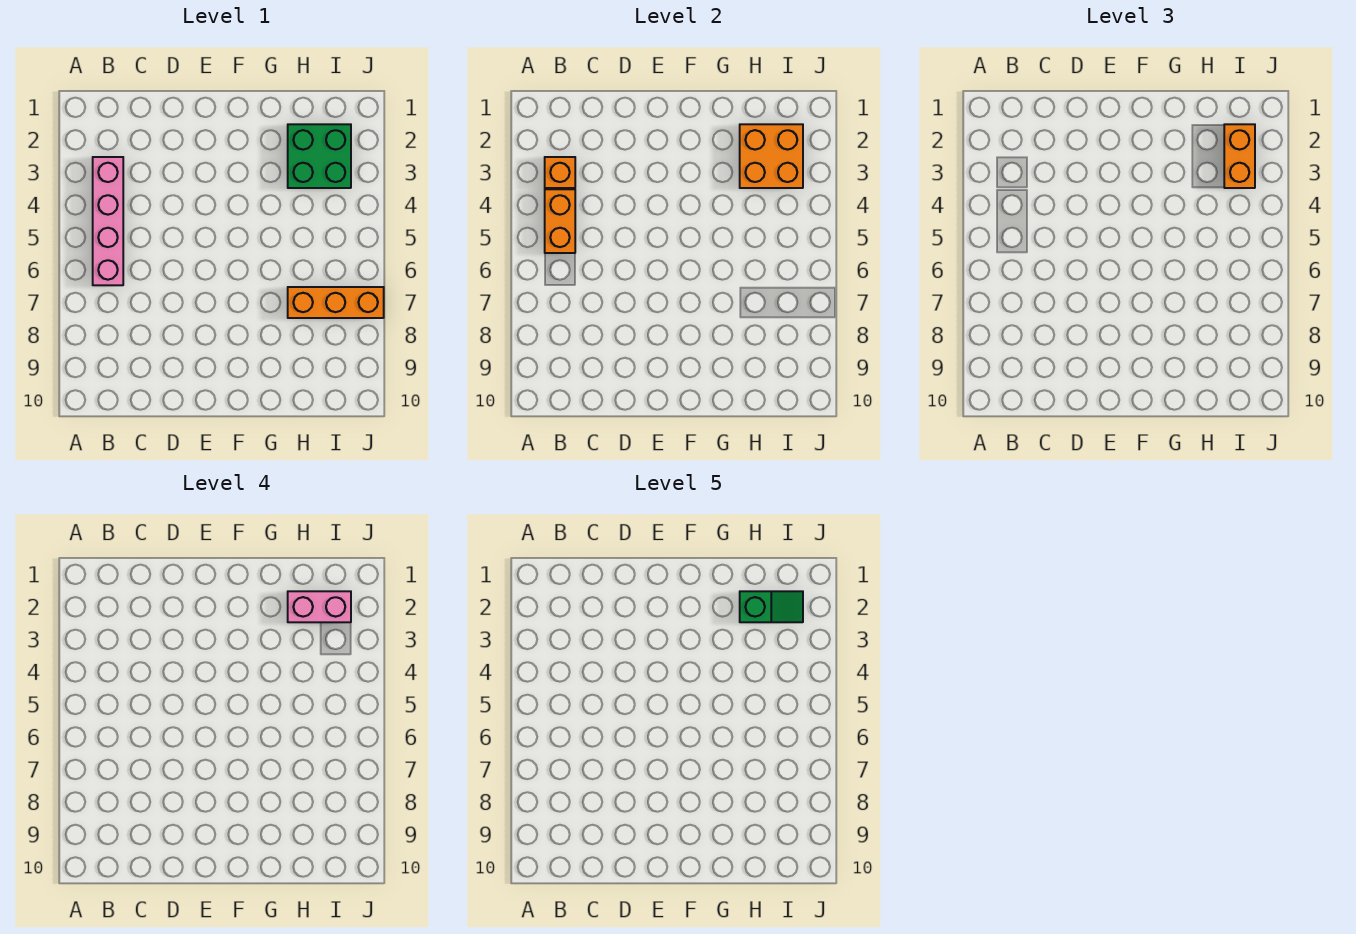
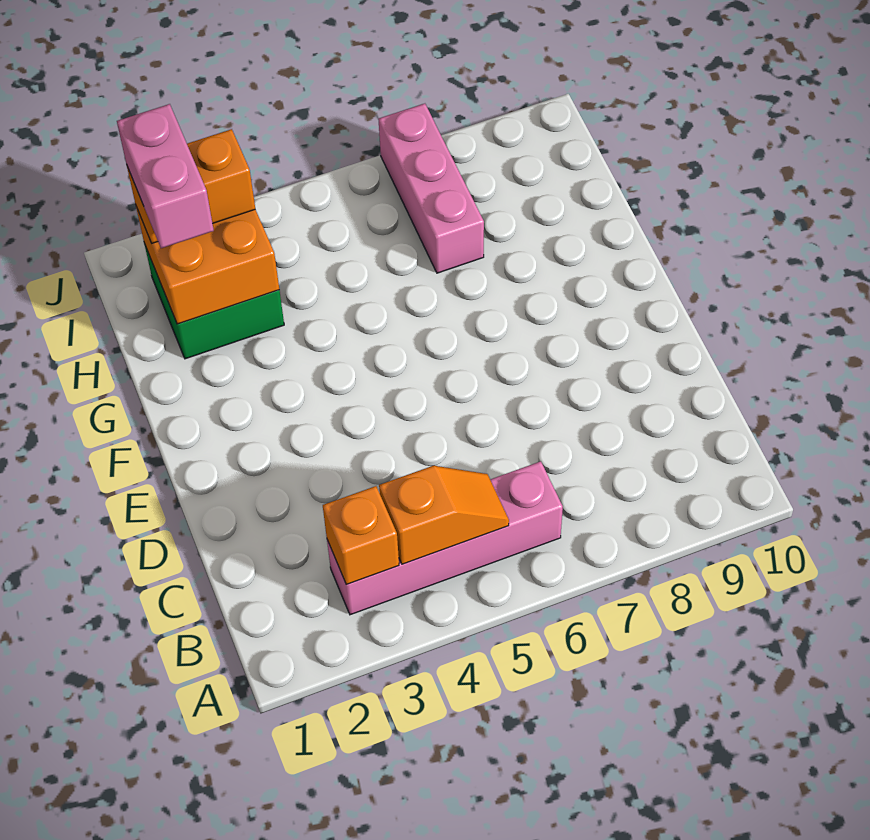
orange brick B4:B5 level 2 -> orange slope B4:B5 level 2 top 4
green slope H2:I2 level 5 top H -> none
orange brick H7:J7 level 1 -> pink brick H7:J7 level 1

